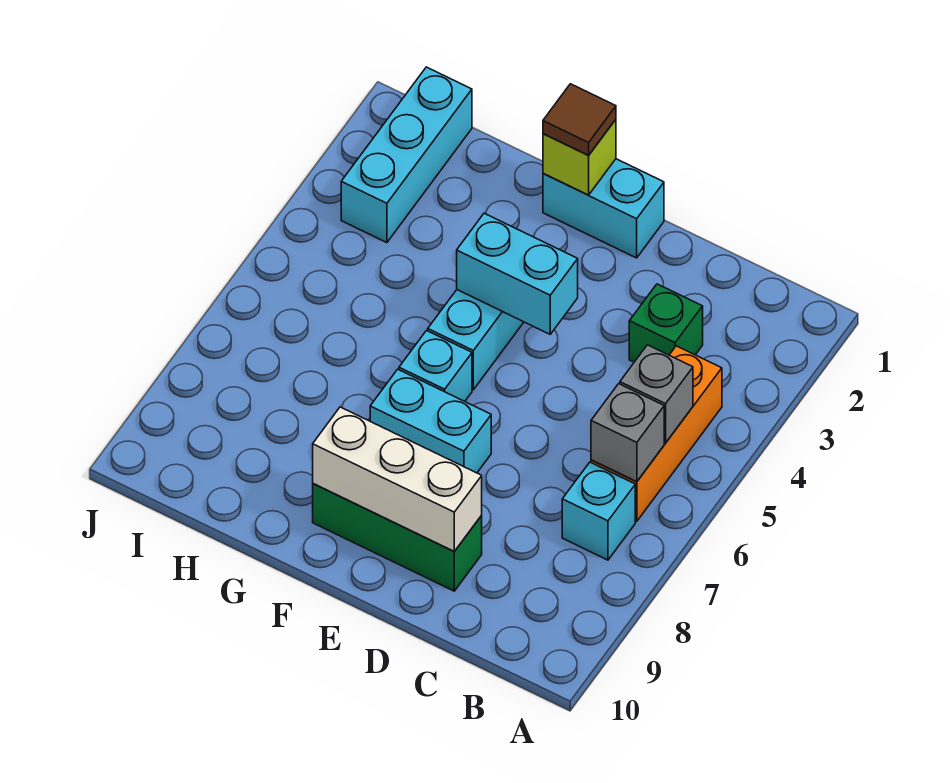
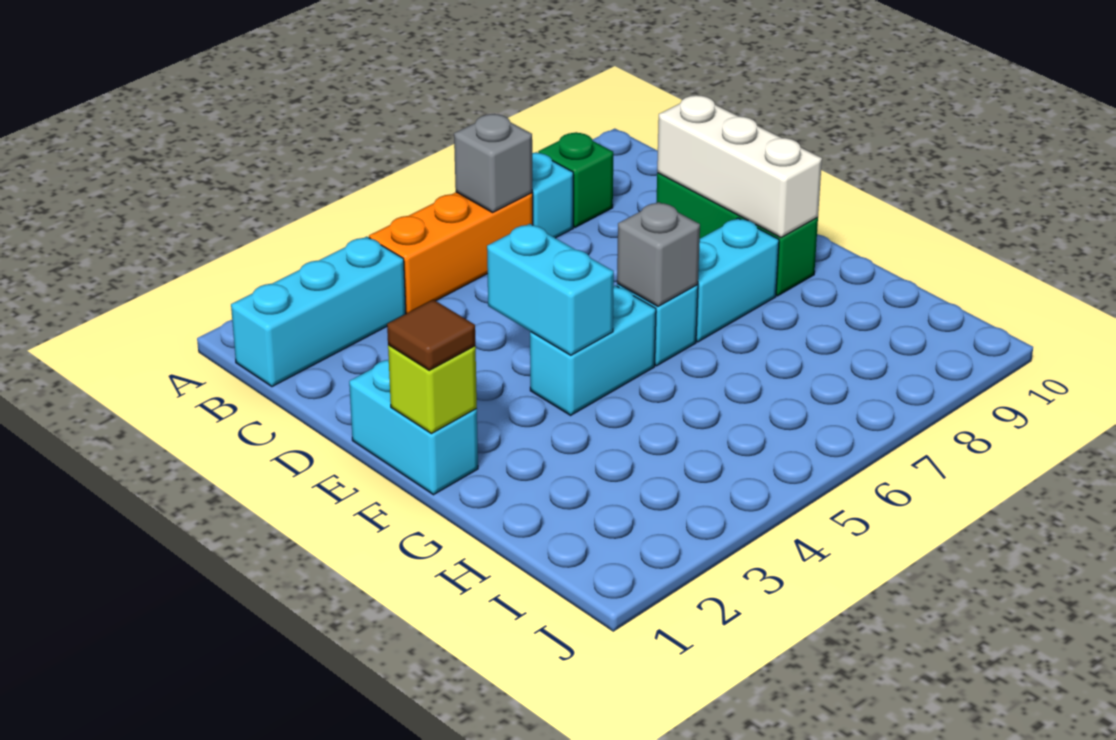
grey brick B5 level 2 -> grey brick F6 level 2
green brick C3 level 1 -> green brick B8 level 1
cyan brick E7:F7 level 1 -> cyan brick F7:F8 level 1
cyan brick I1:I3 level 1 -> cyan brick B1:B3 level 1

